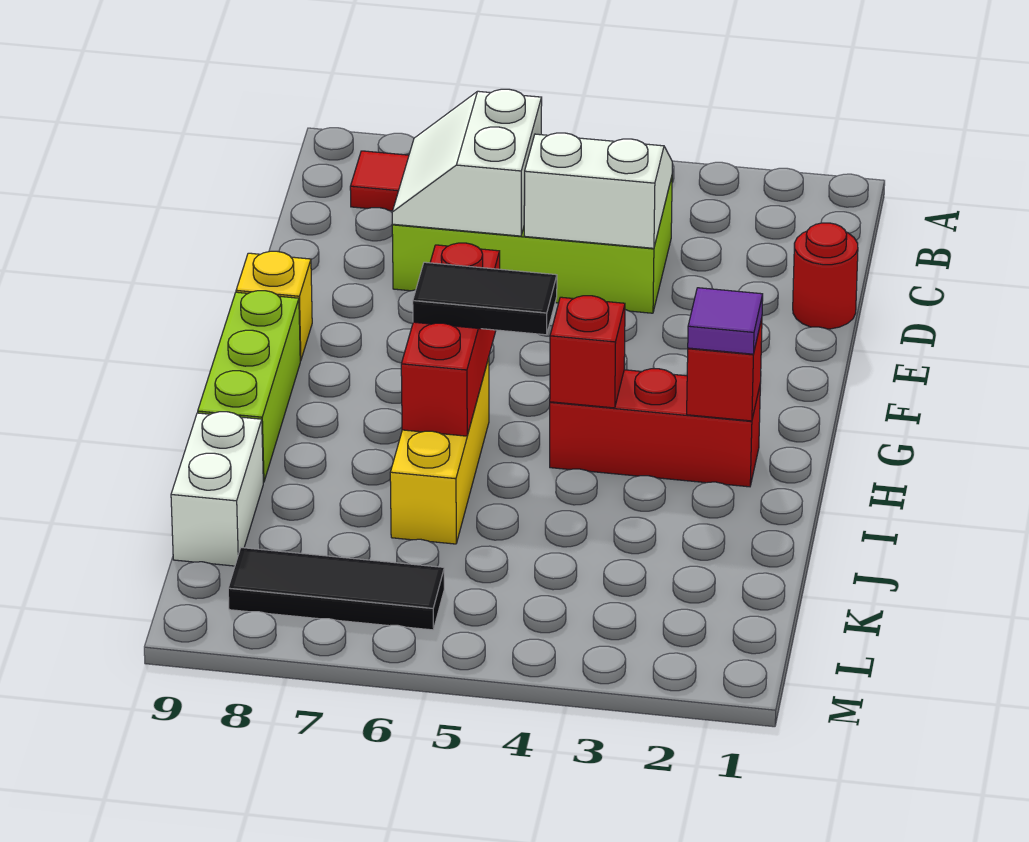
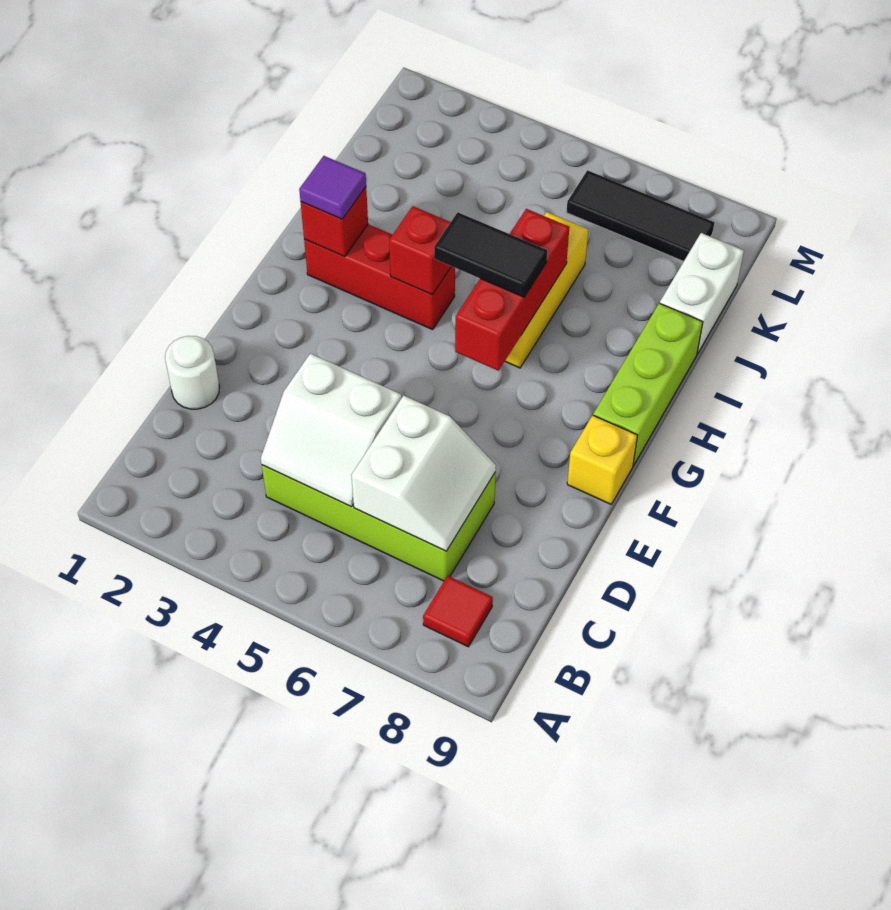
red round brick D1 level 1 -> white round brick D1 level 1

